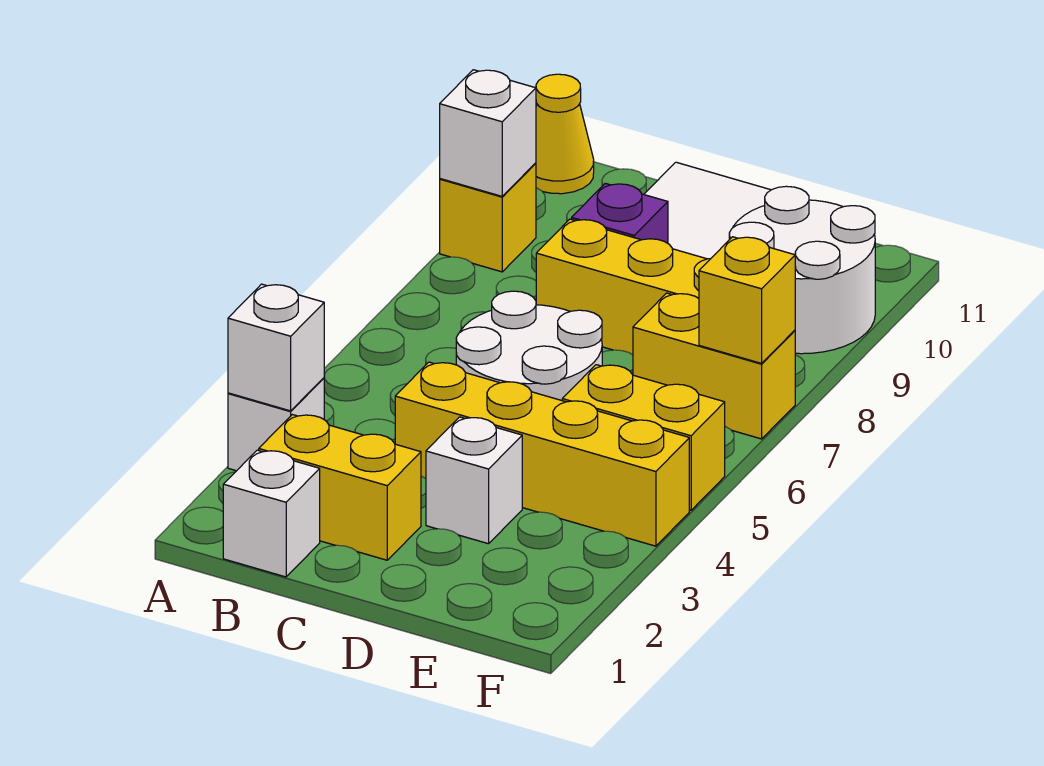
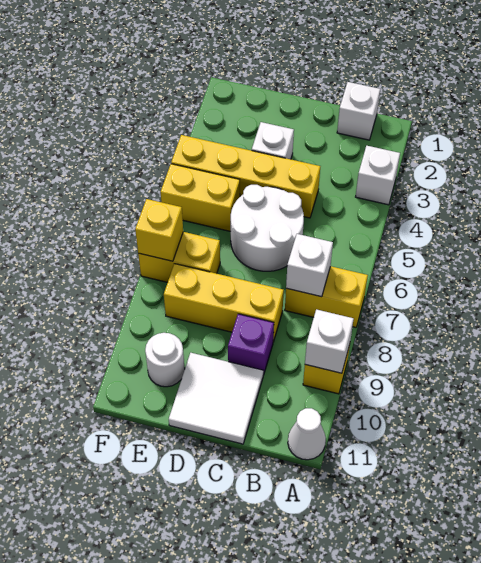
white brick A3 level 2 -> white brick B7 level 2
yellow cone A11 level 1 -> white cone A11 level 1
yellow brick B2:C2 level 1 -> yellow brick A7:B7 level 1
white round brick E9:F10 level 1 -> white round brick E10 level 1

